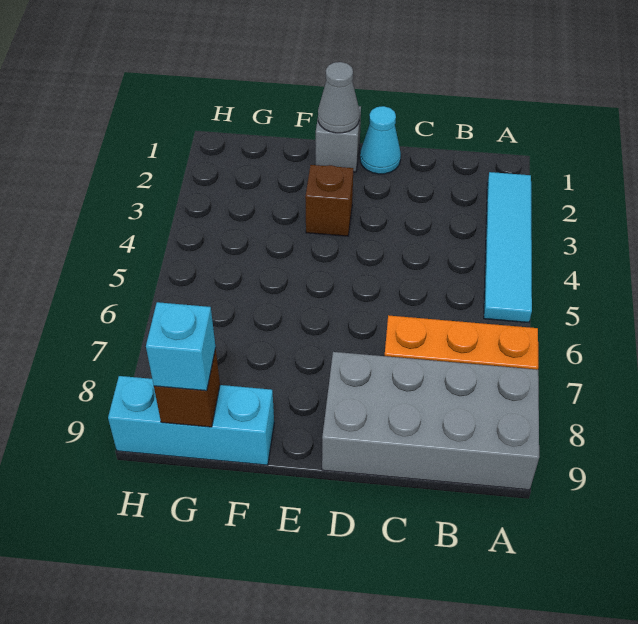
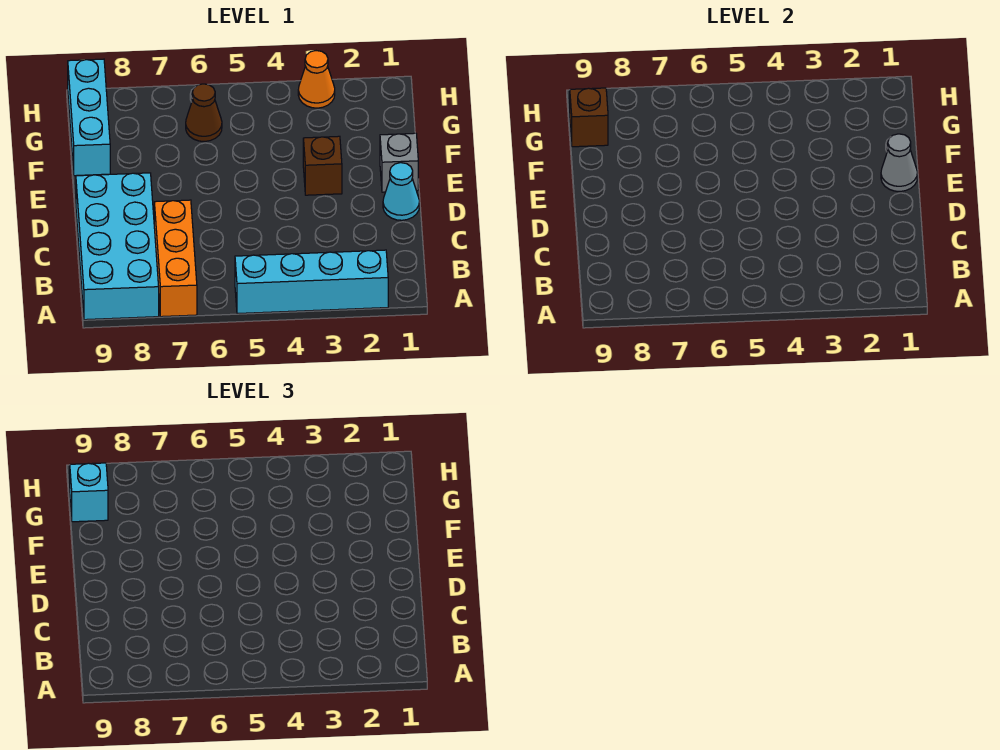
cyan tile A2:A5 level 1 -> cyan brick A2:A5 level 1
grey brick A8:D9 level 1 -> cyan brick A8:D9 level 1
none -> brown cone G6 level 1
none -> orange cone H3 level 1

